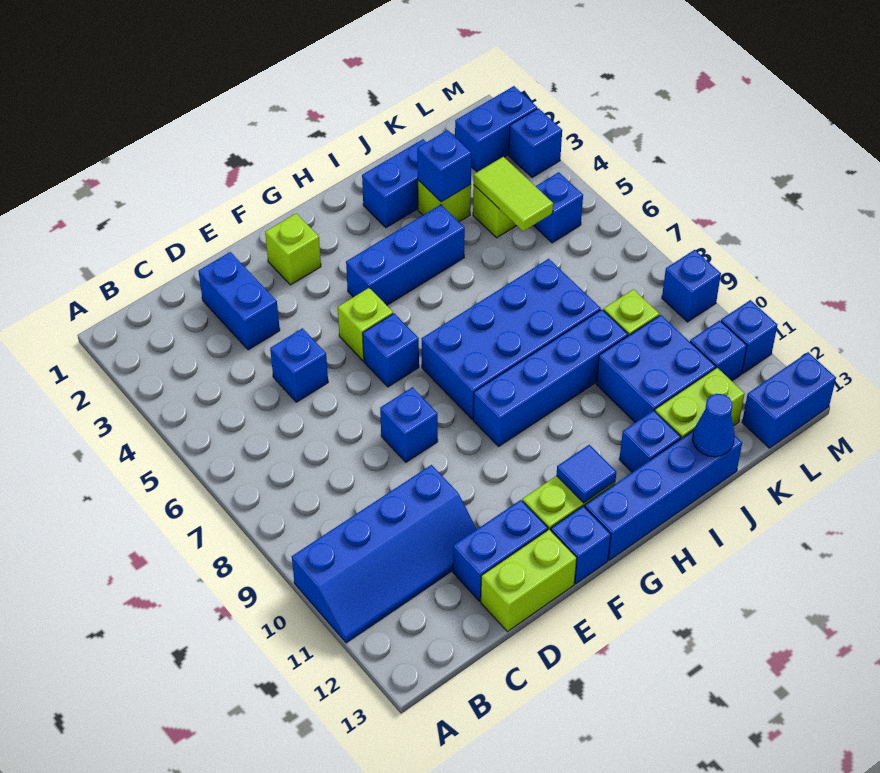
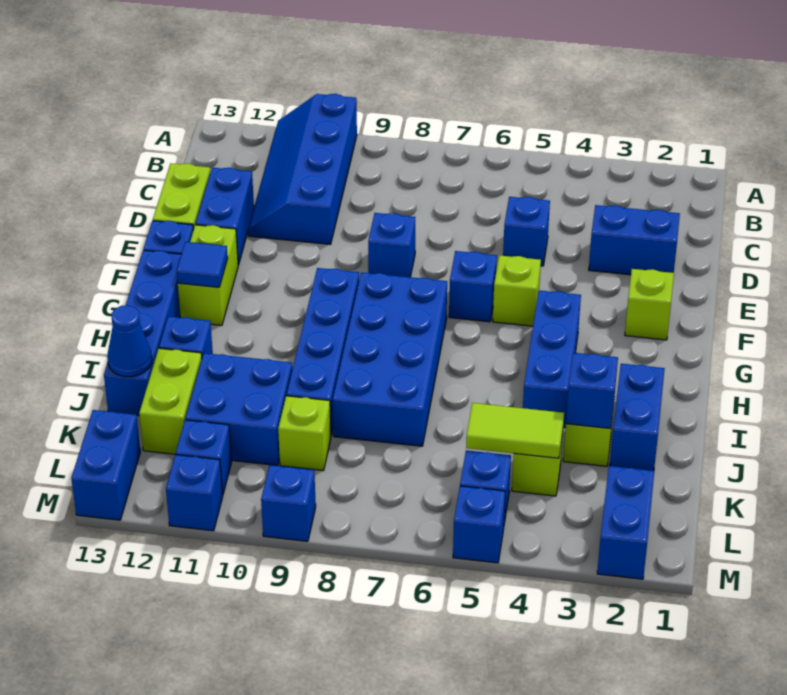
blue brick M3 level 1 -> blue brick M5 level 1

